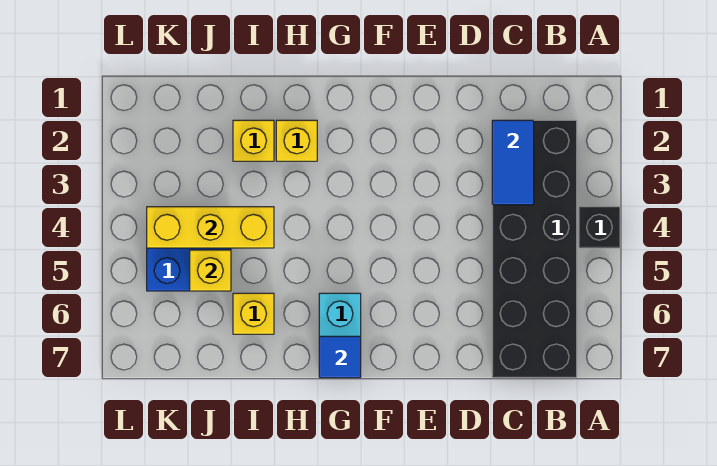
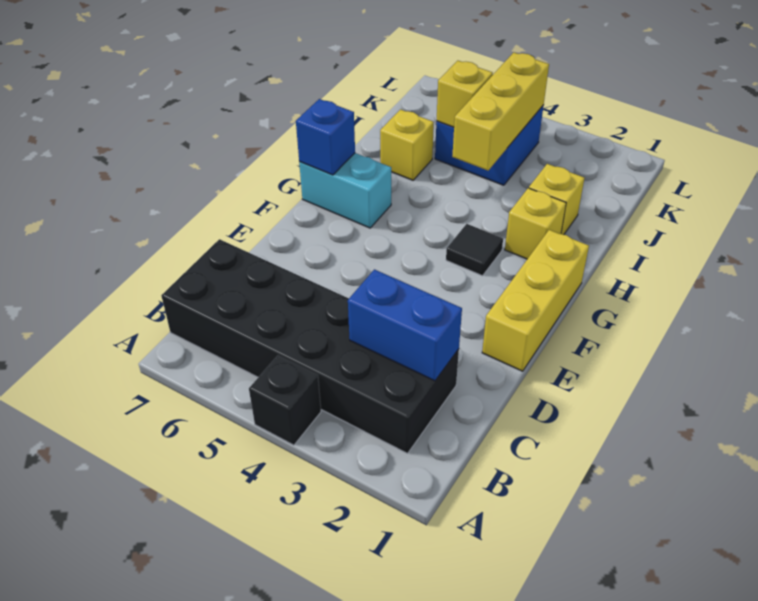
blue tile C2:C3 level 2 -> blue brick C2:C3 level 2
none -> yellow brick E1:G1 level 1
none -> black tile G3 level 1
blue tile G7 level 2 -> blue brick G7 level 2

